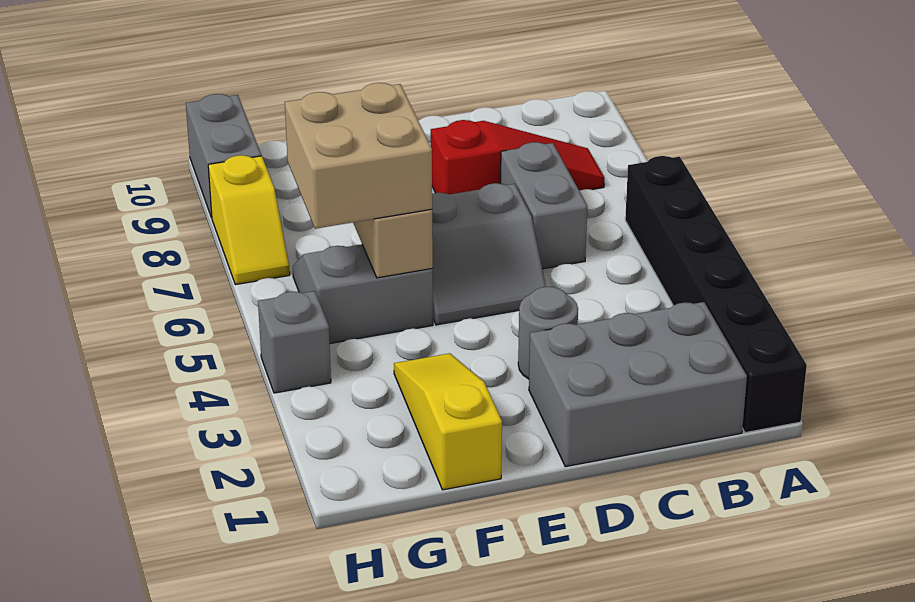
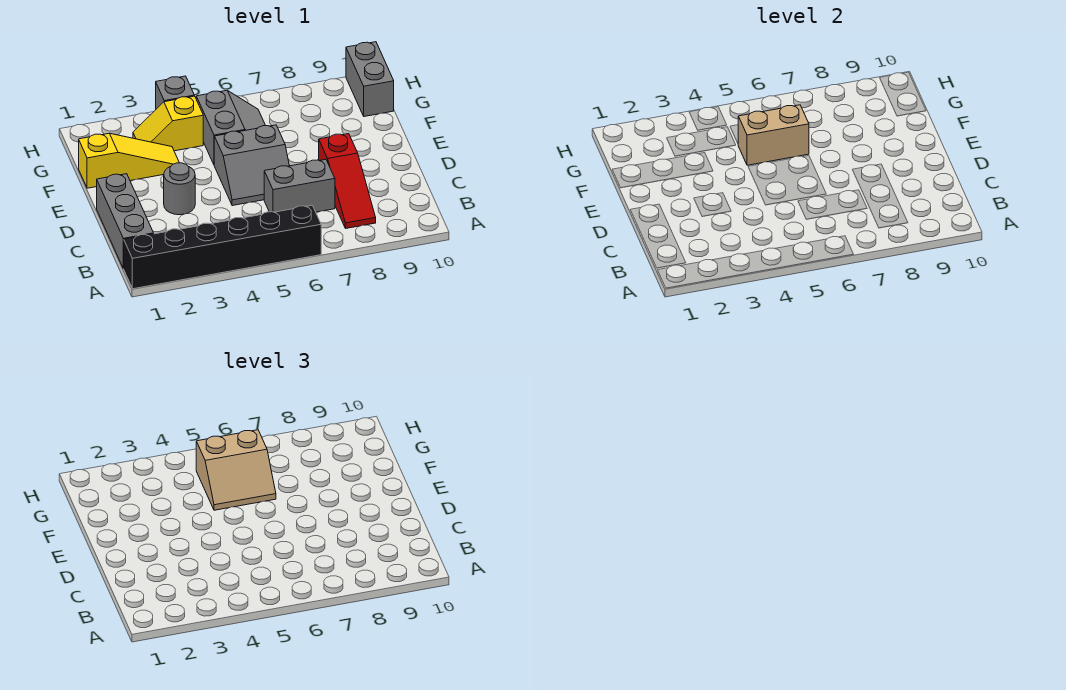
grey brick B1:D2 level 1 -> grey brick B1:D1 level 1
grey slope D5:E6 level 1 top 6 -> grey slope D5:E6 level 1 top E
tan brick F5:G6 level 3 -> tan slope F5:G6 level 3 top G
yellow slope H7:H8 level 1 top 8 -> yellow slope G3:G4 level 1 top 4
grey brick H9:H10 level 1 -> grey brick G10:H10 level 1

